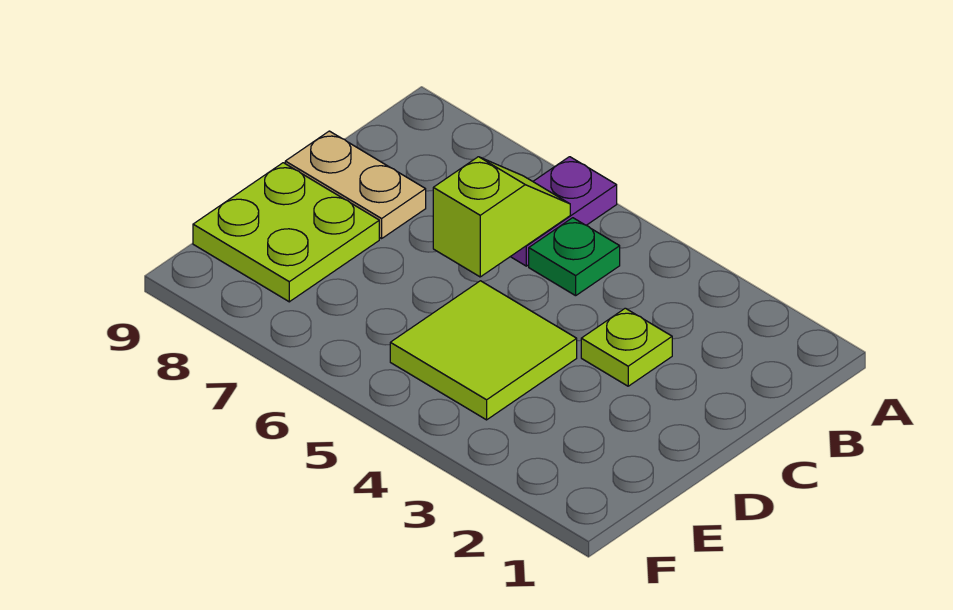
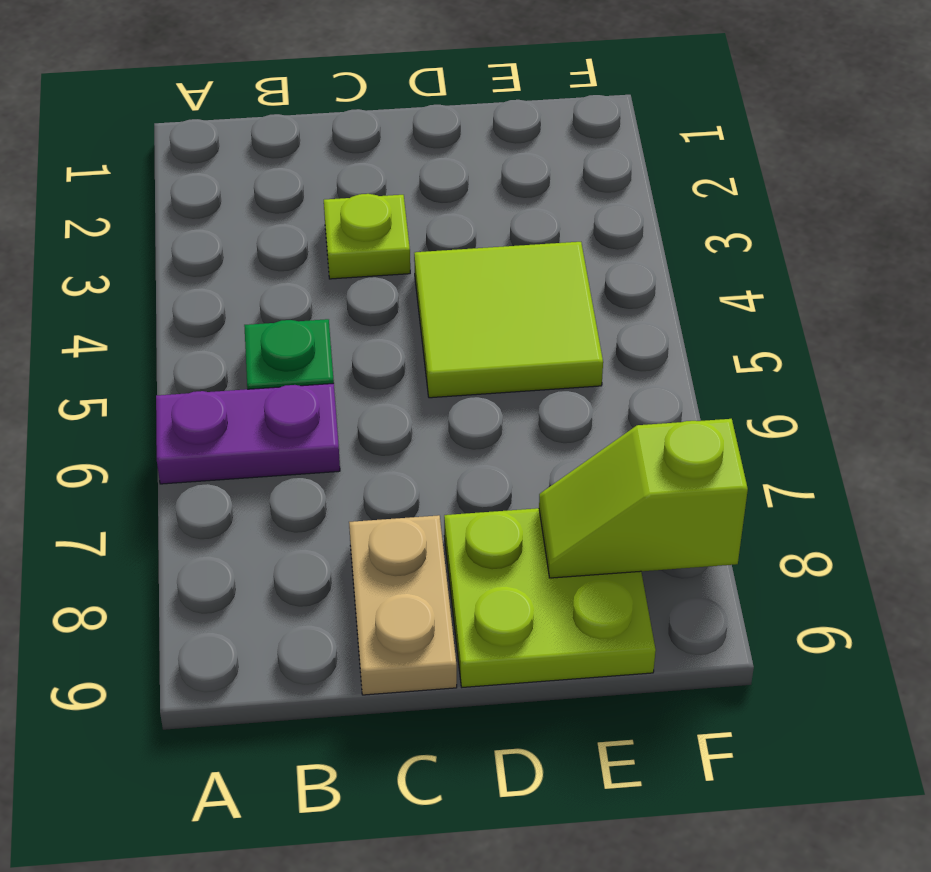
lime slope B6:C6 level 2 top C -> lime slope E8:F8 level 2 top F

